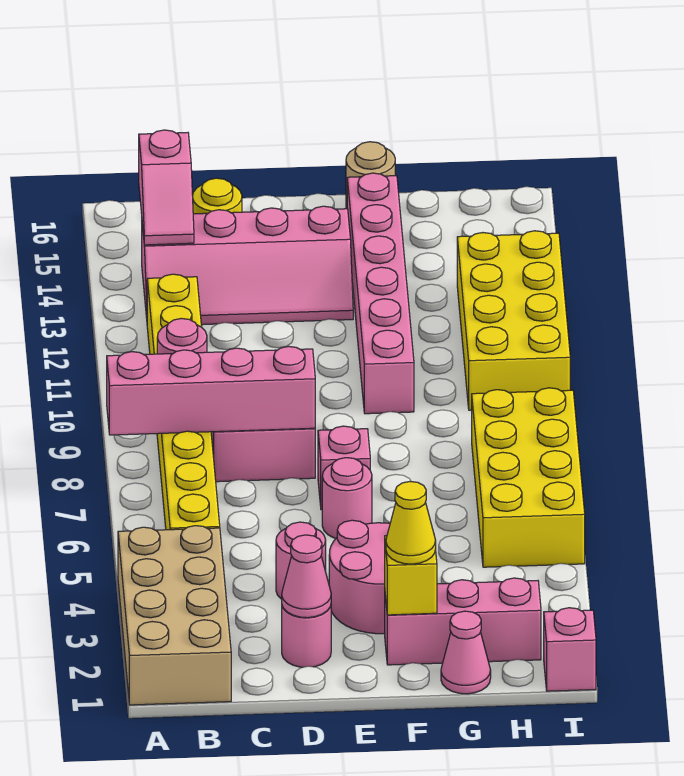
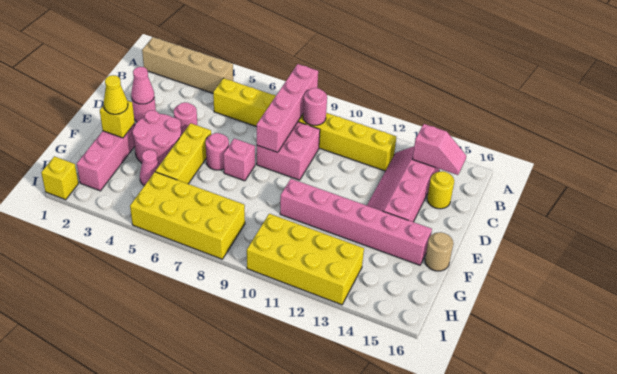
tan brick A1:B4 level 1 -> tan brick A1:A4 level 1
pink slope B14:B15 level 2 top 15 -> pink slope B14:B15 level 2 top 14
none -> yellow brick E5:G5 level 1
pink cone G1 level 1 -> pink cone G4 level 1
pink brick I1 level 1 -> yellow brick I1 level 1

